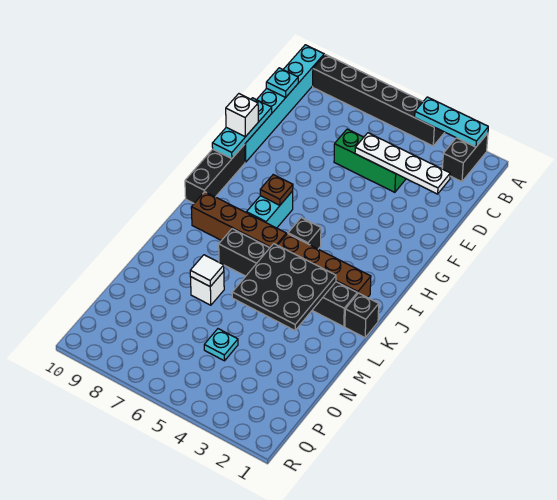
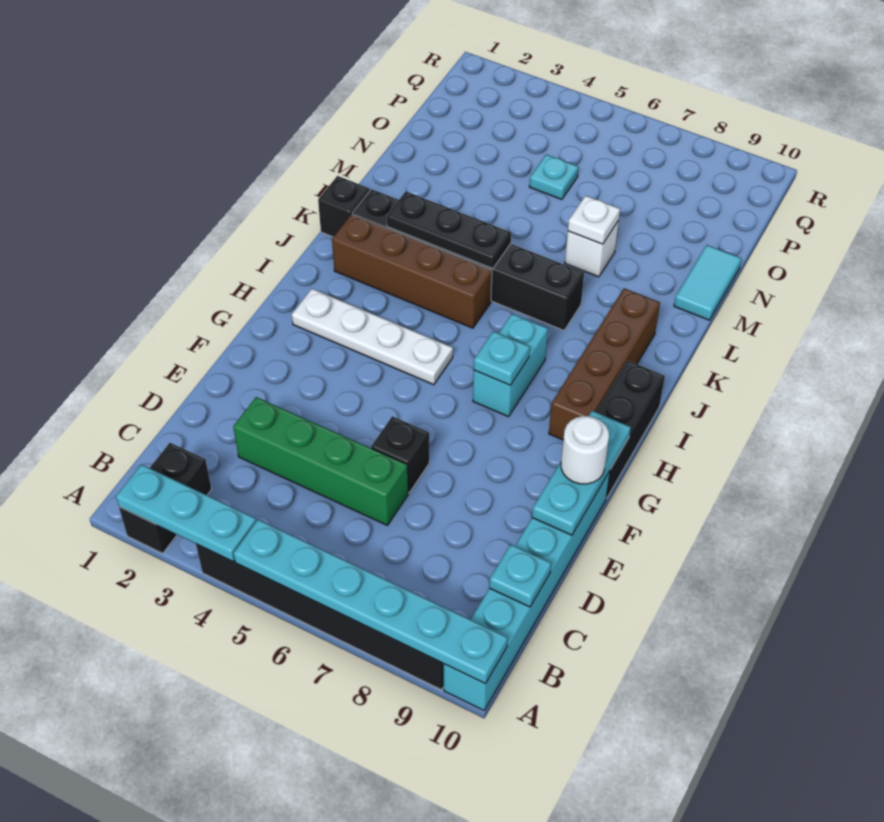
none -> cyan plate A5:A10 level 2
white plate D2:D5 level 2 -> white plate H2:H5 level 1
green brick D4:D6 level 1 -> green brick D3:D6 level 1
white brick F10 level 3 -> white round brick F10 level 3
brown plate H7 level 2 -> cyan plate H7 level 2
black brick I5 level 1 -> black brick E6 level 1
brown brick J6:J9 level 1 -> brown brick H9:K9 level 1
black plate K3:M5 level 2 -> black plate K3:K5 level 2
white tile M7 level 2 -> white plate M7 level 2
none -> cyan tile M10:N10 level 1

